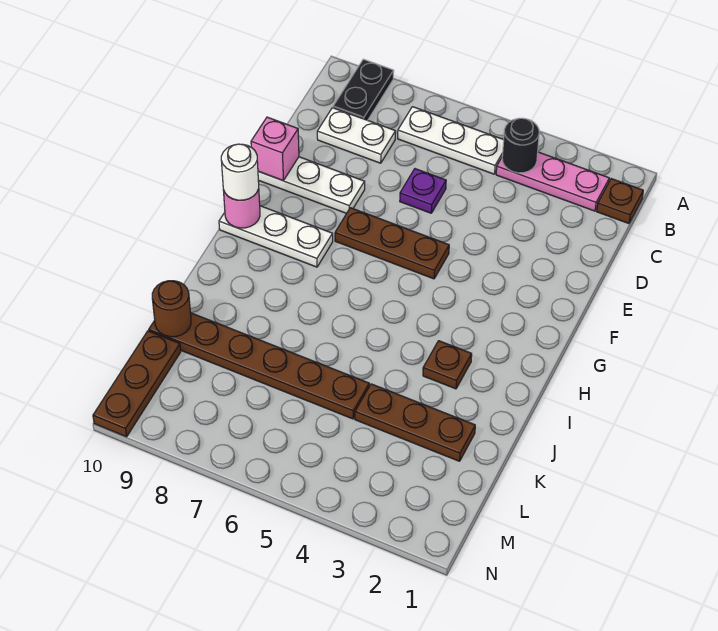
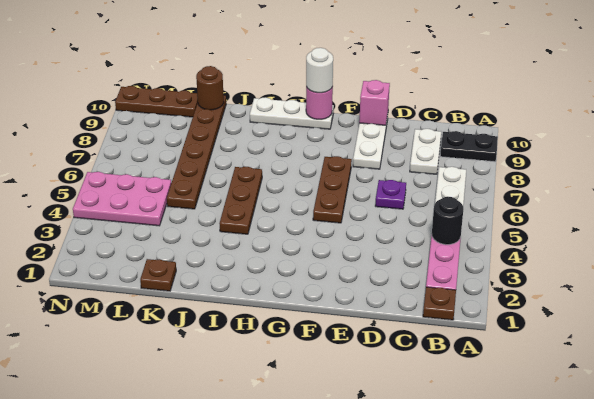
white plate G8:G10 level 1 -> white plate G10:I10 level 1
brown plate I3 level 1 -> brown plate K1 level 1
brown plate K2:K4 level 1 -> brown plate I4:I6 level 1
none -> pink plate L4:N5 level 1

